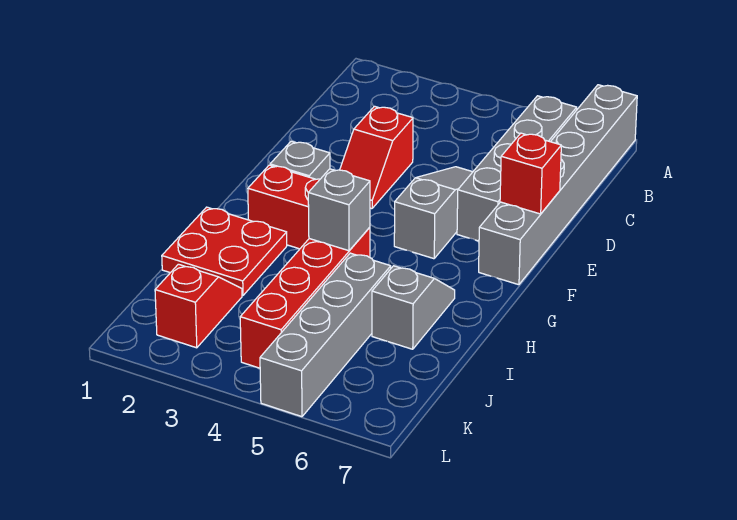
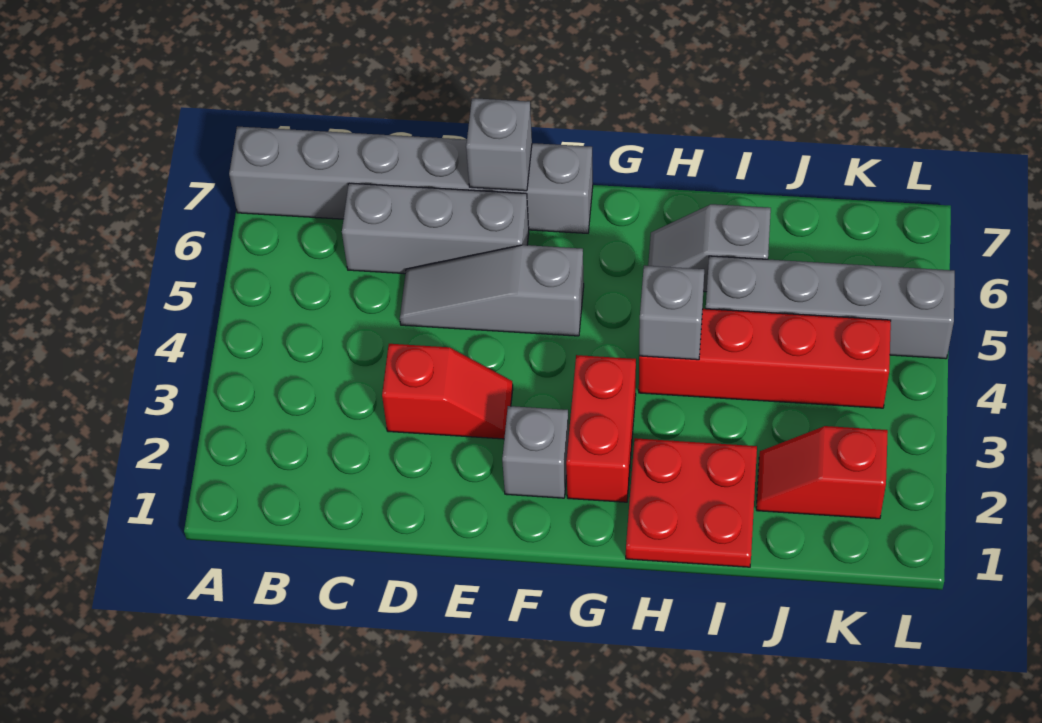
grey brick B6:E6 level 1 -> grey brick C6:E6 level 1
red brick E7 level 2 -> grey brick E7 level 2

